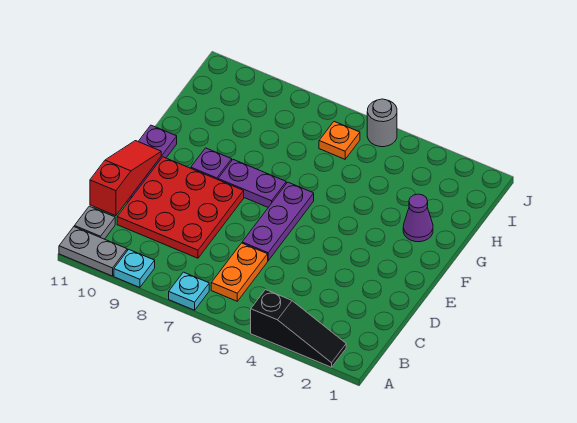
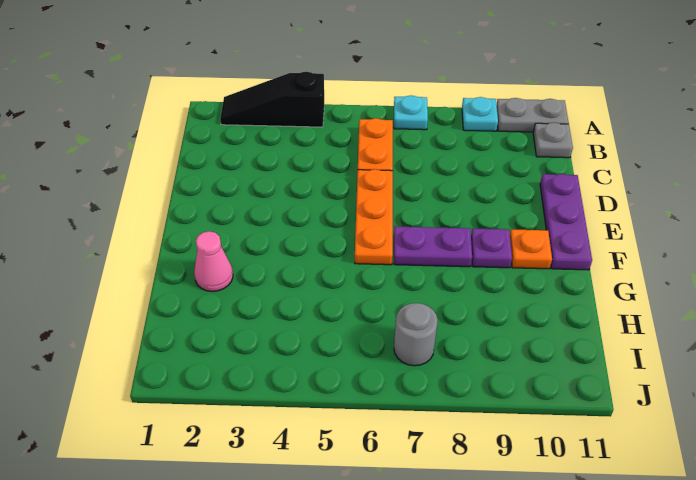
red plate C8:E10 level 1 -> none
red slope C11:E11 level 2 top C -> none
purple plate D6:F6 level 1 -> orange plate D6:F6 level 1
purple cone G2 level 1 -> pink cone G2 level 1
orange plate I6 level 1 -> orange plate F10 level 1
grey round brick J5 level 1 -> grey round brick I7 level 1

